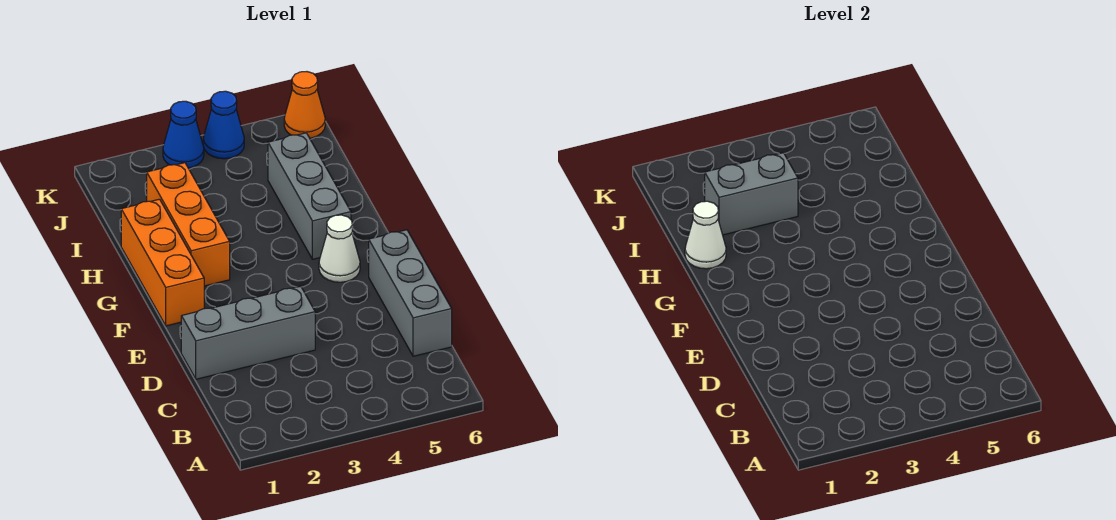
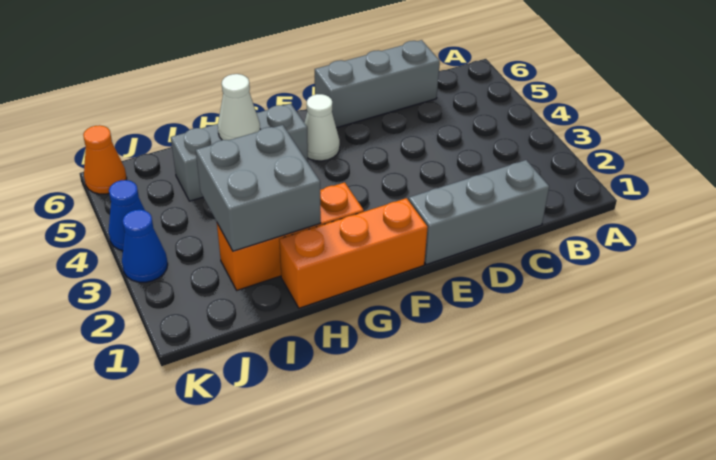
grey brick D1:D3 level 1 -> grey brick C1:E1 level 1
white cone H1 level 2 -> white cone H5 level 2
grey brick I2:I3 level 2 -> grey brick H2:I3 level 2

